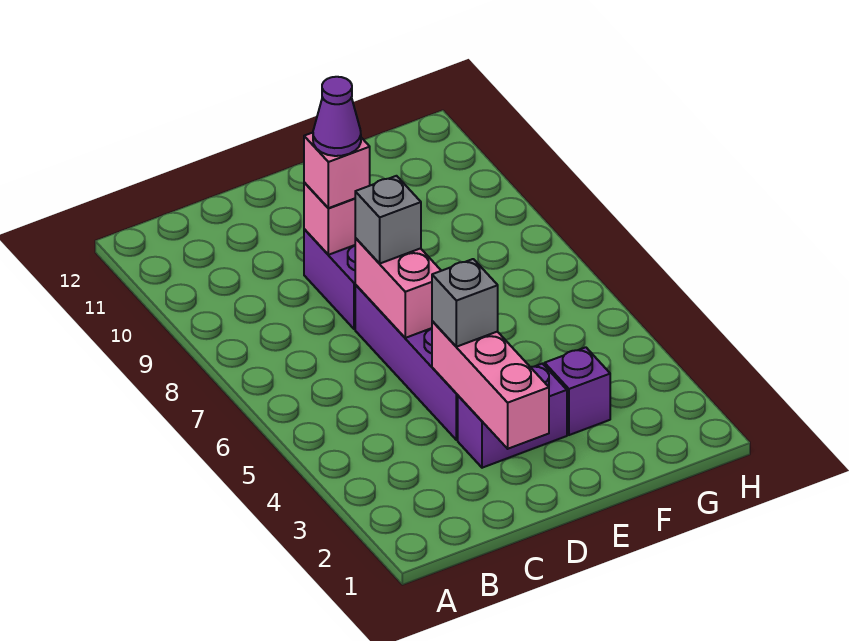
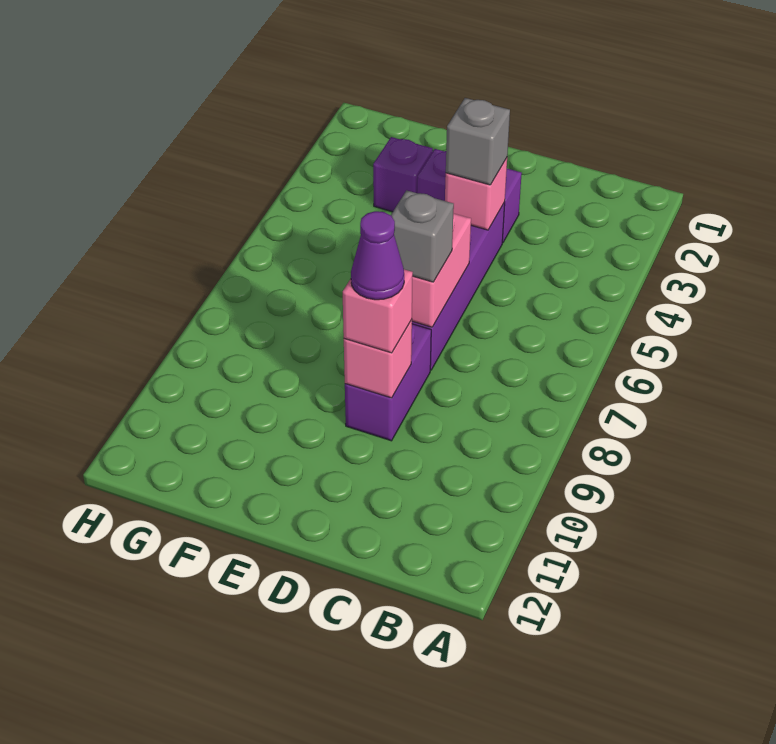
pink brick D2:D4 level 2 -> pink brick D4 level 2

